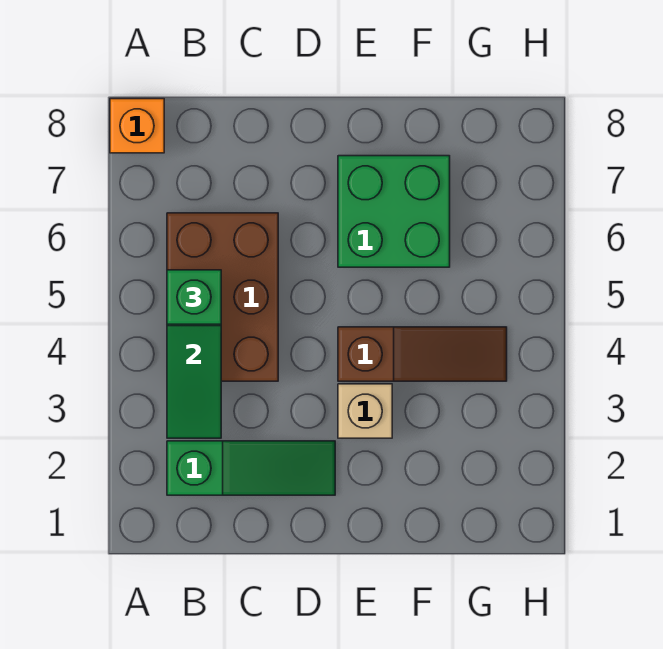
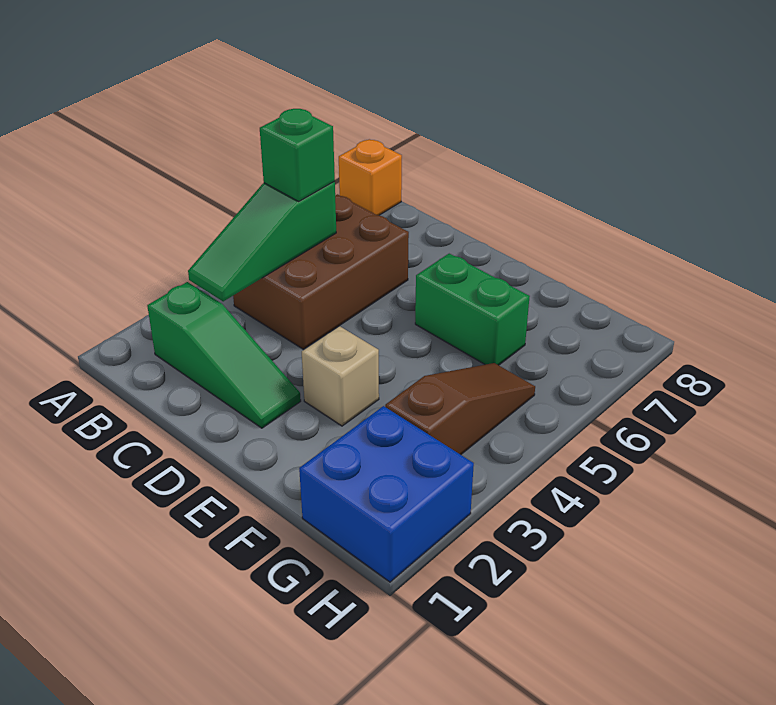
brown slope E4:G4 level 1 top E -> brown slope G3:G5 level 1 top 3
green brick E6:F7 level 1 -> green brick E6:F6 level 1
none -> blue brick G1:H2 level 1

